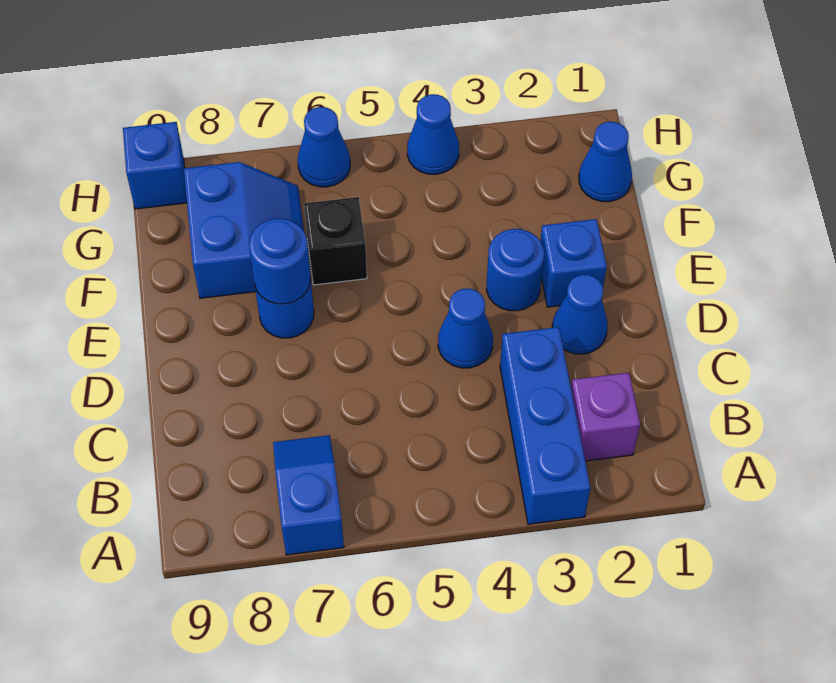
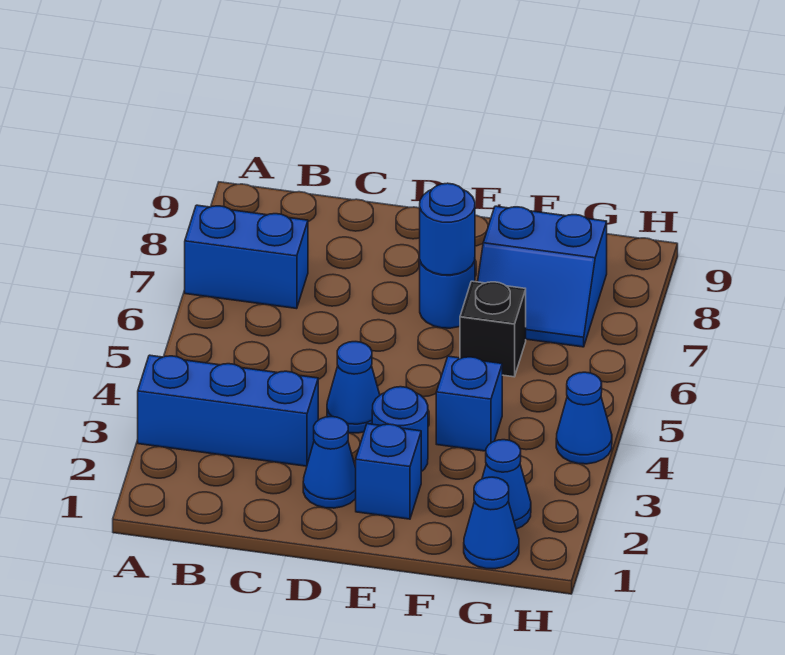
blue slope A7:B7 level 1 top A -> blue brick A7:B7 level 1
purple brick B2 level 1 -> none
blue cone H6 level 1 -> blue cone G2 level 1
blue brick H9 level 1 -> blue brick F4 level 1

